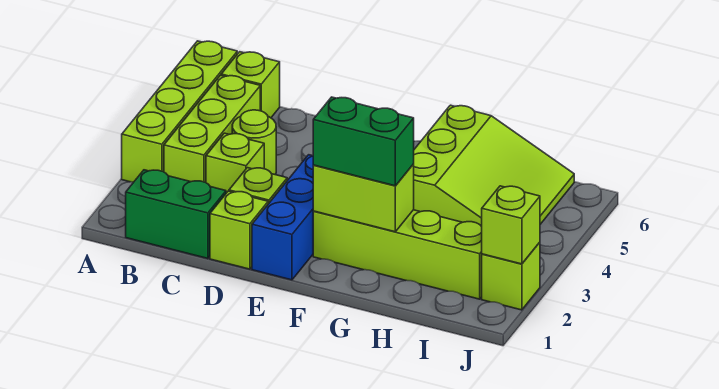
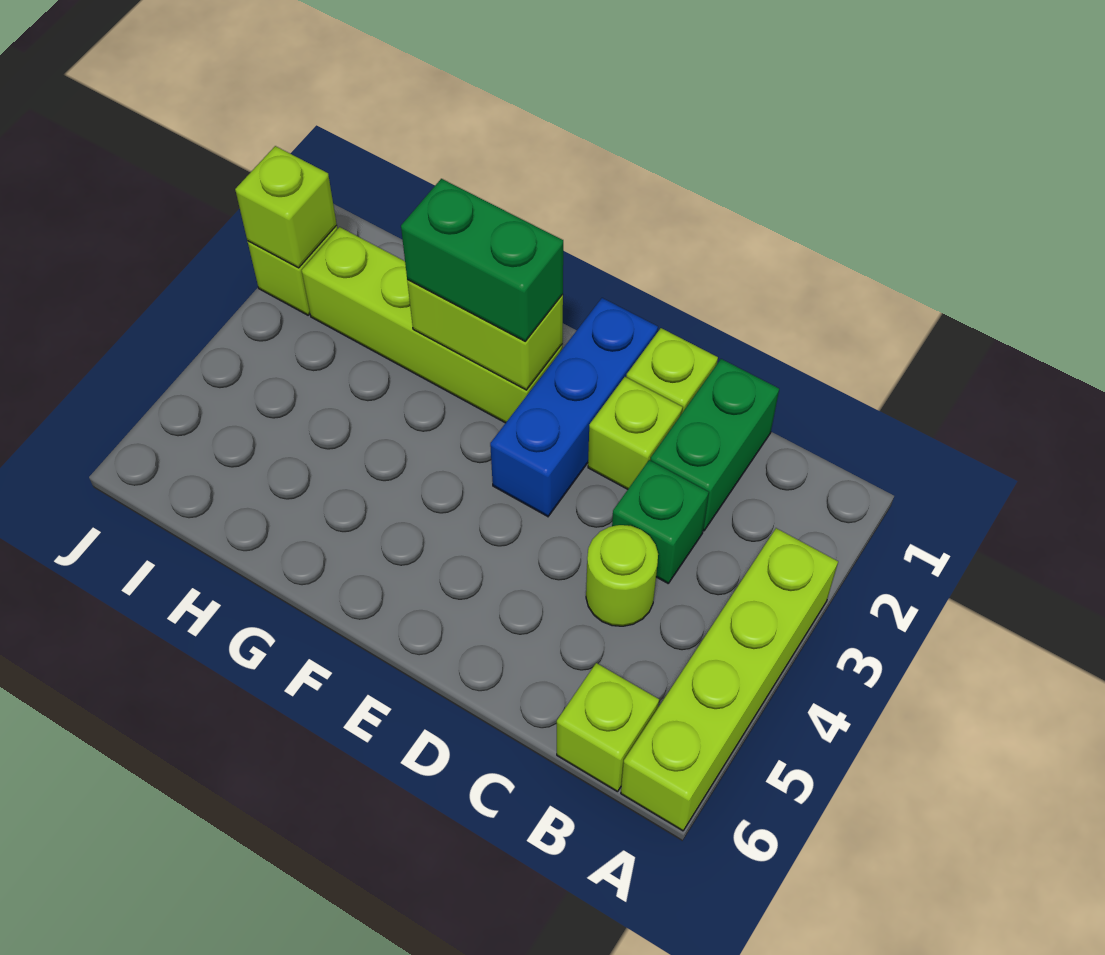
green brick B1:C1 level 1 -> green brick C1:C2 level 1
lime brick B3:B5 level 1 -> none
lime brick C3 level 1 -> green brick C3 level 1
lime slope G4:I6 level 1 top G -> none

